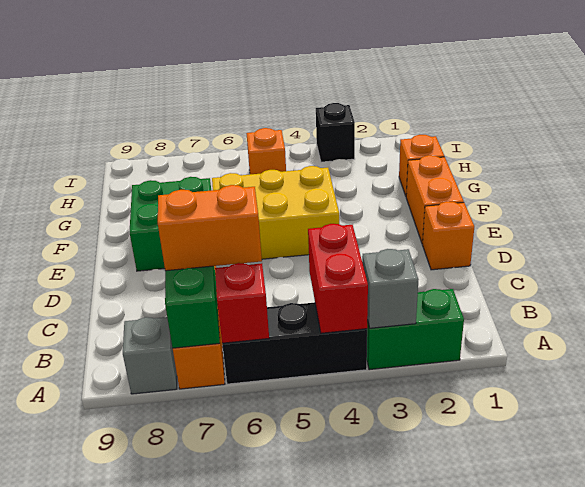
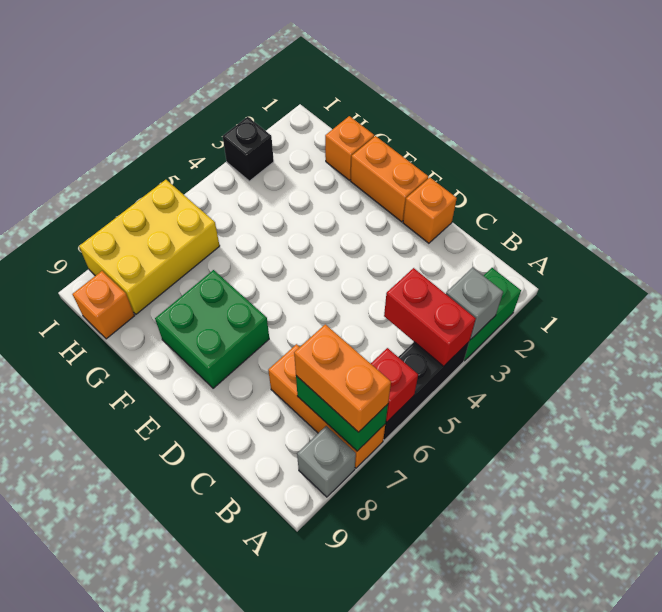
orange brick B6:B7 level 3 -> orange brick A7:B7 level 3
yellow brick E4:F6 level 1 -> yellow brick H6:I8 level 1
orange brick H5 level 1 -> orange brick H9 level 1

